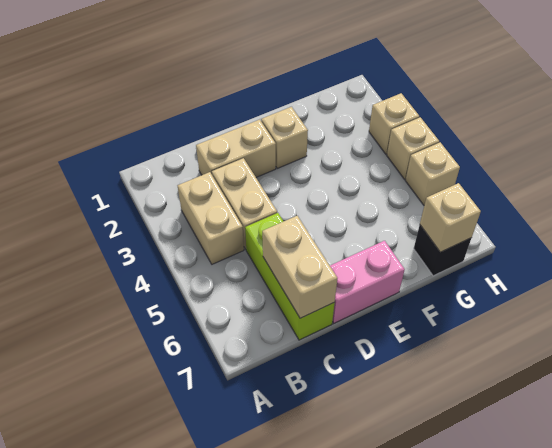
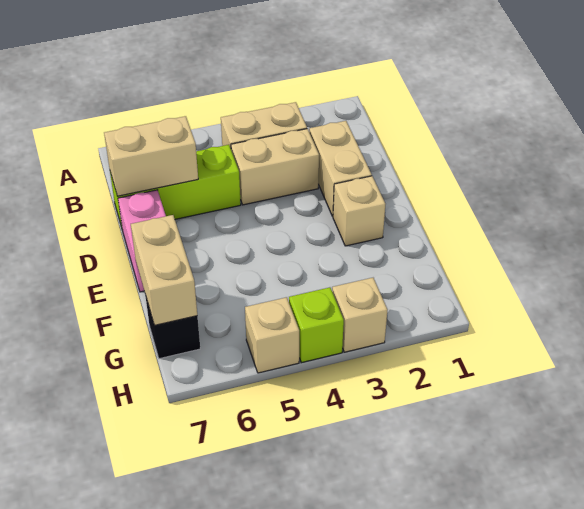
tan brick G7 level 2 -> tan brick F7:G7 level 2
tan brick H4 level 1 -> lime brick H4 level 1

